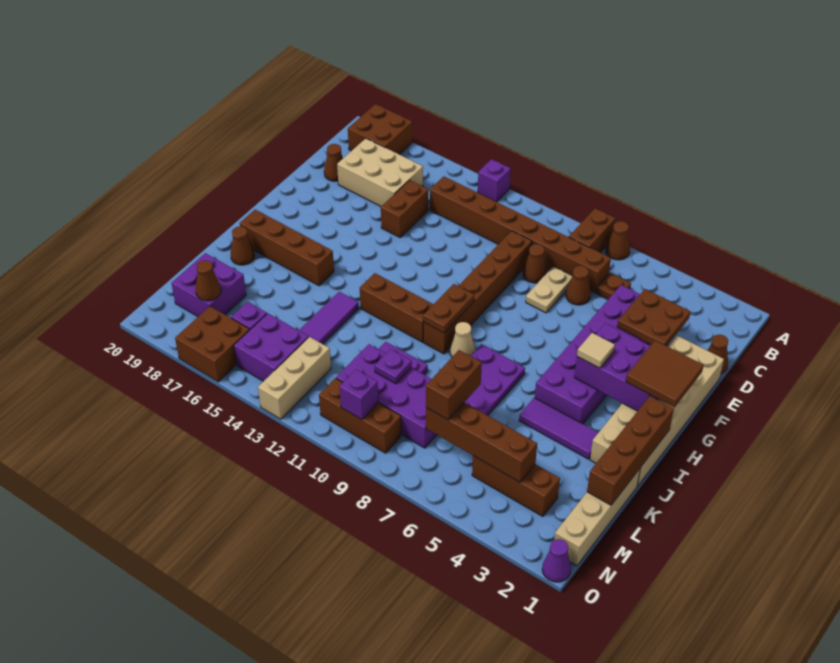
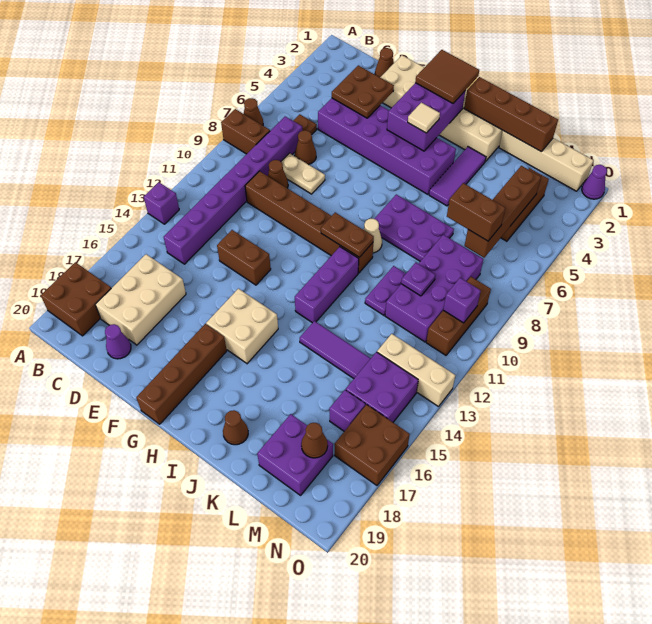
brown brick C7:C14 level 1 -> purple brick C7:C14 level 1
brown brick D15:E15 level 1 -> brown brick E13:F13 level 1
brown cone D19 level 1 -> purple cone D19 level 1
none -> tan brick G15:H16 level 1
brown brick I11:I13 level 1 -> purple brick I11:I13 level 1
brown brick I16:I19 level 1 -> brown brick G17:G20 level 1

